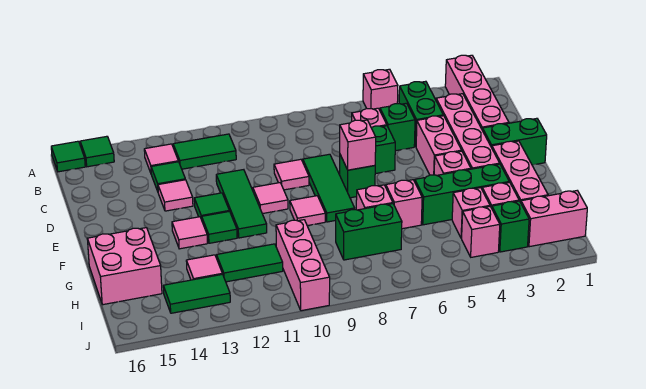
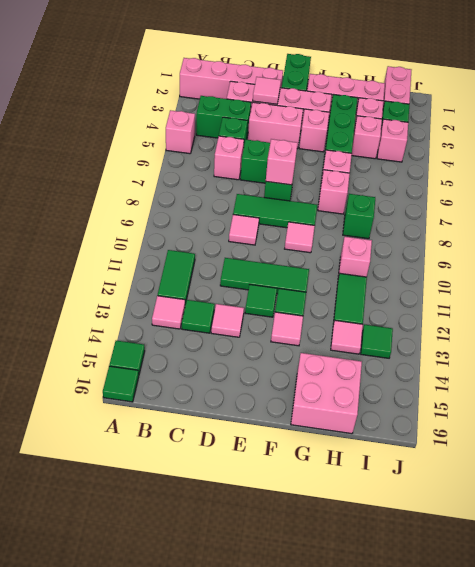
pink tile E10 level 1 -> pink tile D3 level 2
green brick H7:H8 level 1 -> green brick H8 level 1
pink brick H10:J10 level 1 -> pink brick H10 level 1
green tile I13:I14 level 1 -> green tile I13 level 1

